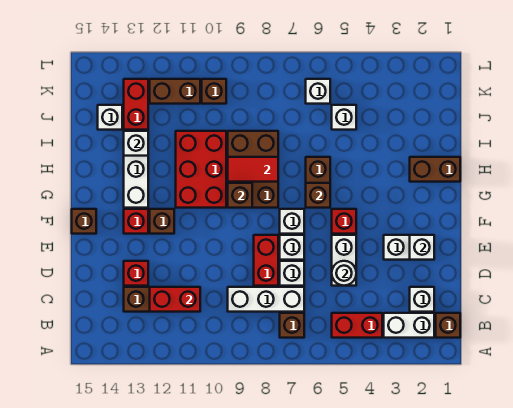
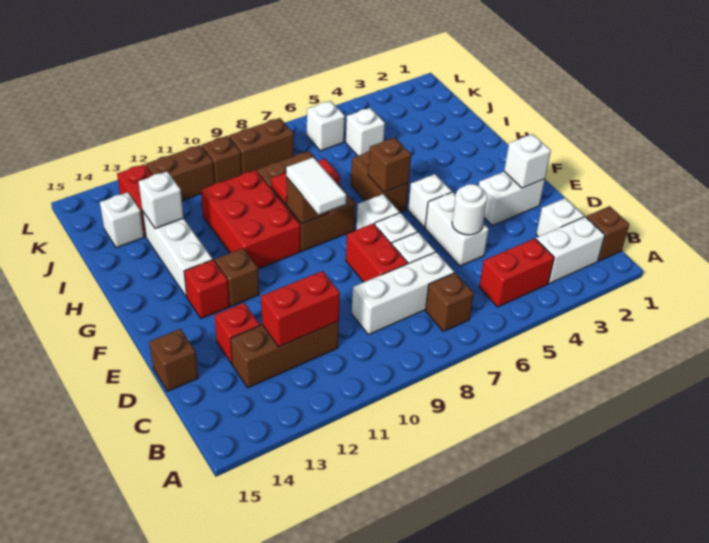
red brick F5 level 1 -> white brick F5 level 1
none -> white tile F9:G9 level 3
brown brick F15 level 1 -> brown brick D15 level 1
brown brick H1:H2 level 1 -> brown brick K8:K9 level 1

